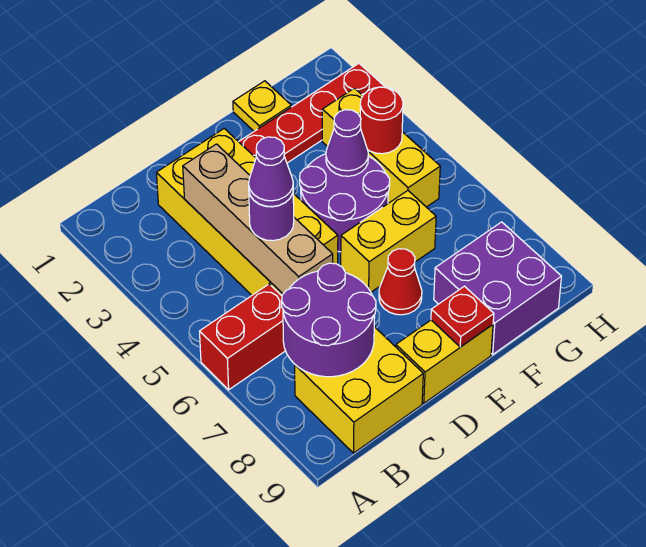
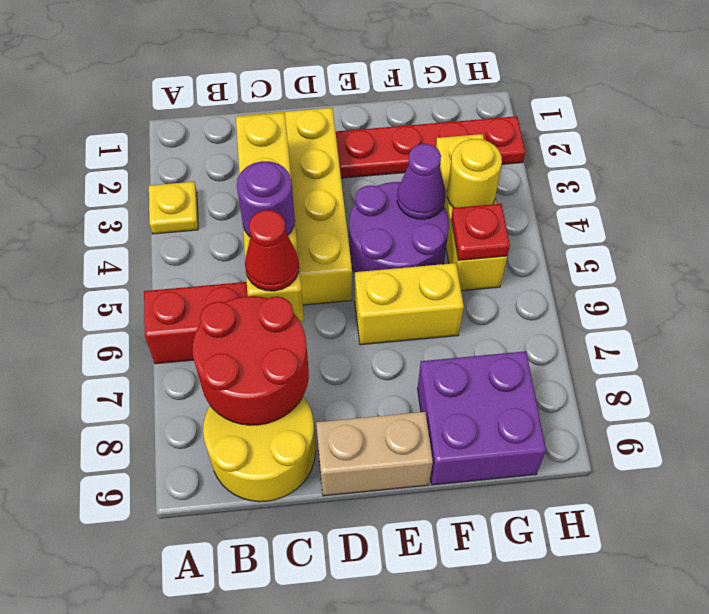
purple round brick B7:C8 level 2 -> red round brick B7:C8 level 2
yellow brick B8:C9 level 1 -> yellow round brick B8:C9 level 1
tan brick C3:C6 level 2 -> yellow brick C3:C6 level 2
purple cone C5 level 4 -> none
yellow brick D9:E9 level 1 -> tan brick D9:E9 level 1
red cone E7 level 1 -> red cone C6 level 3
red plate E9 level 2 -> red plate G5 level 2
yellow plate F1 level 1 -> yellow plate A3 level 1
red round brick G4 level 2 -> yellow round brick G4 level 2

